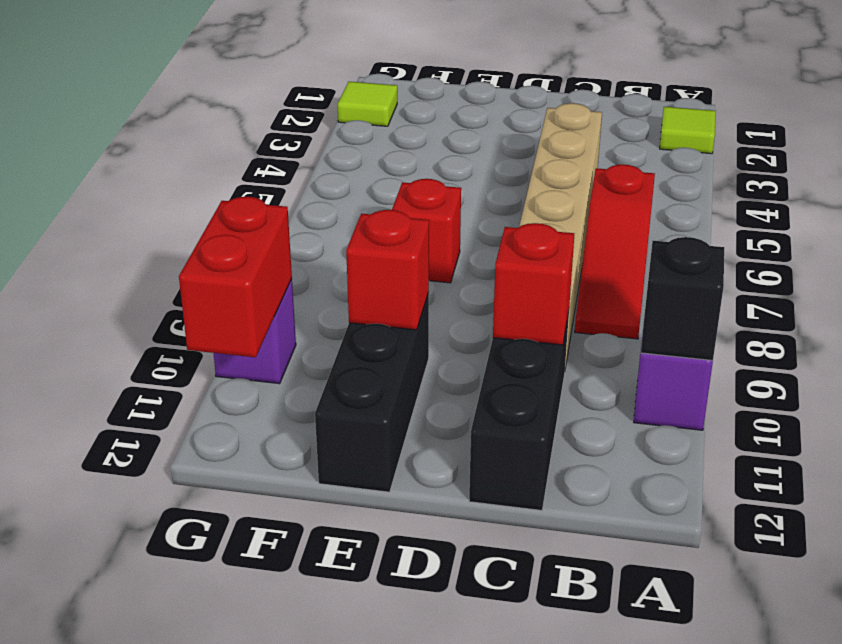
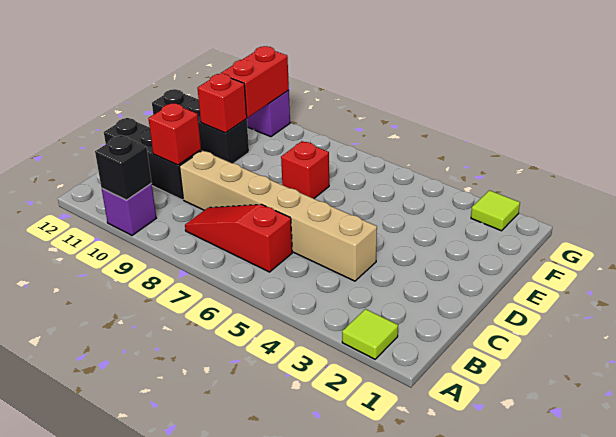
red brick G10:G11 level 2 -> red brick F10:G10 level 2

